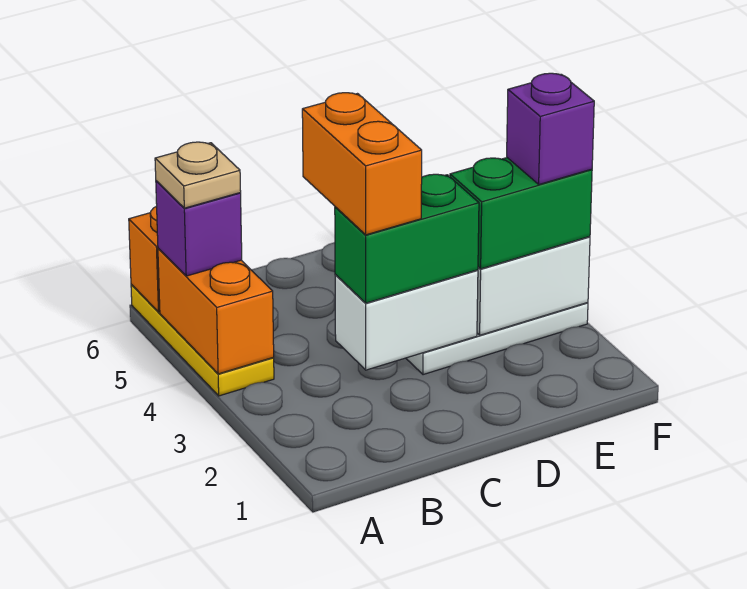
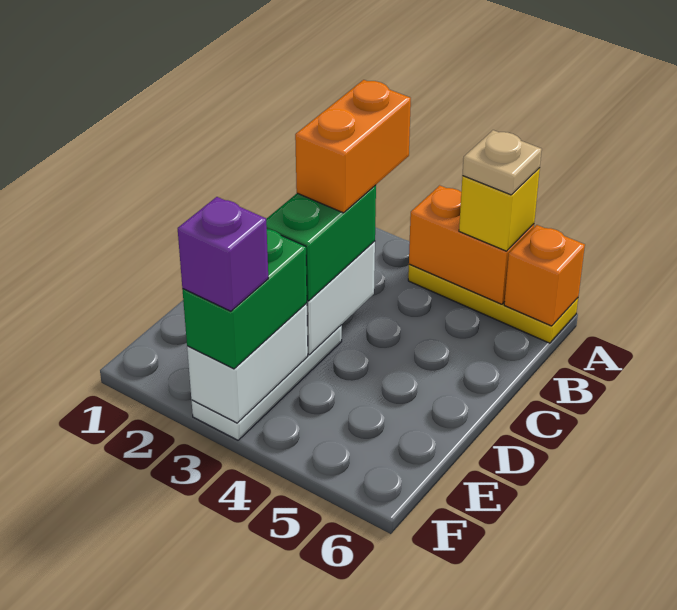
purple brick A5 level 3 -> yellow brick A5 level 3
orange brick C3:C4 level 4 -> orange brick B3:C3 level 4

